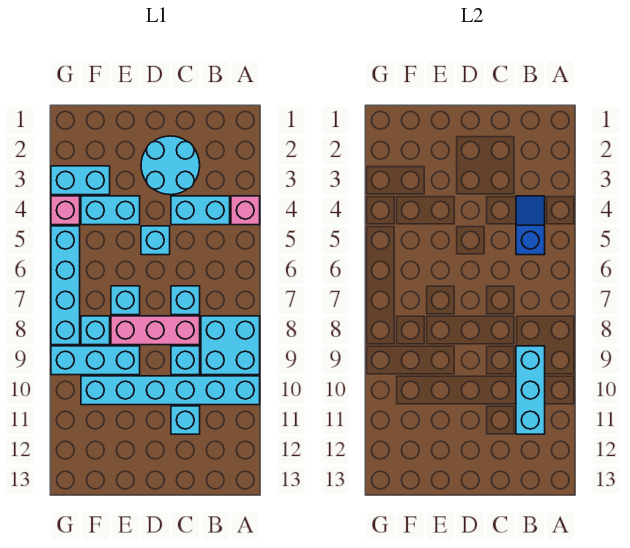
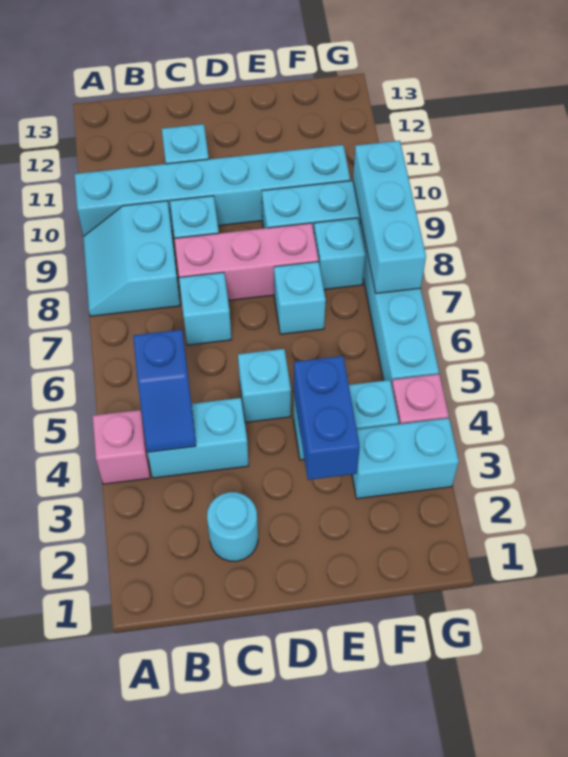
cyan brick A8:B9 level 1 -> cyan slope A8:B9 level 1 top B
cyan brick B9:B11 level 2 -> cyan brick G7:G9 level 2
cyan round brick C2:D3 level 1 -> cyan round brick C2 level 1
none -> blue brick E3:E4 level 2

